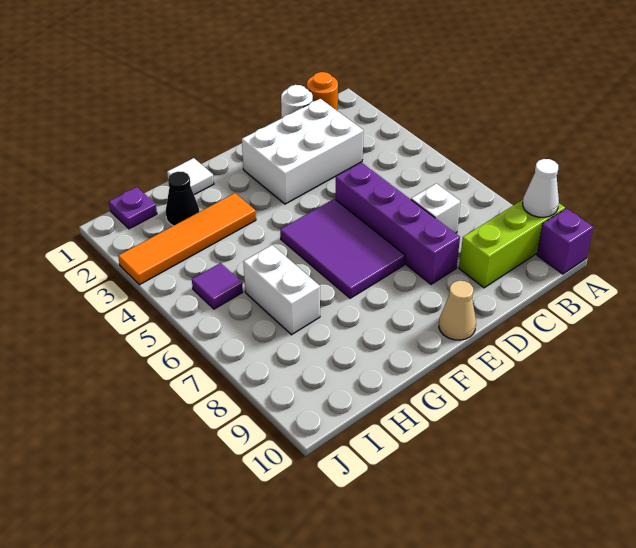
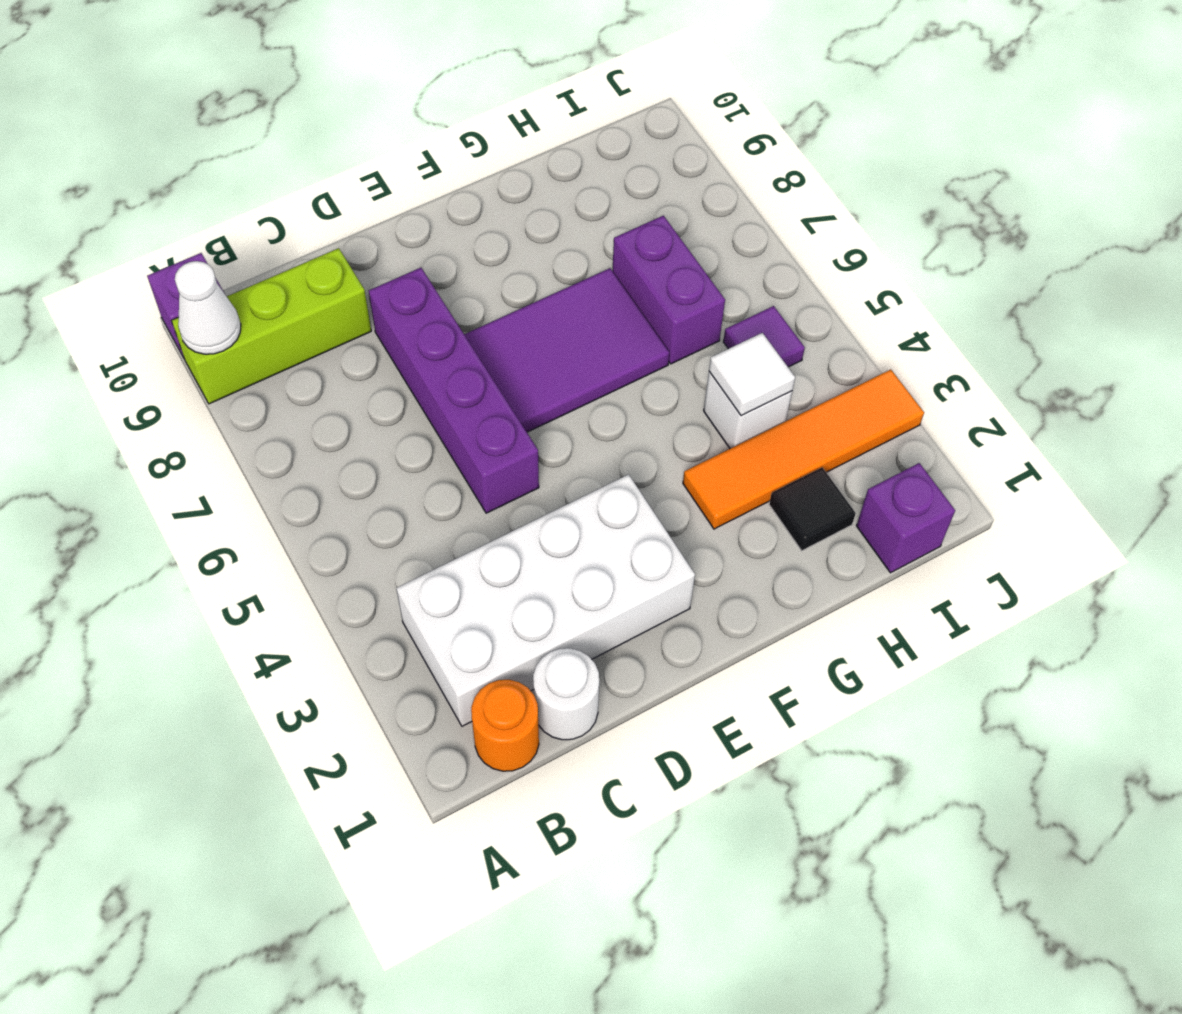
white brick C2:E3 level 1 -> white brick B2:E3 level 1
white brick C7 level 1 -> white brick H4 level 1
purple tile E5:F7 level 1 -> purple tile E6:G7 level 1
tan cone E10 level 1 -> none
white tile G1 level 1 -> white tile H4 level 2
black cone H2 level 1 -> black tile H2 level 1
white brick H6:H7 level 1 -> purple brick H6:H7 level 1
purple plate I1 level 1 -> purple brick I1 level 1

